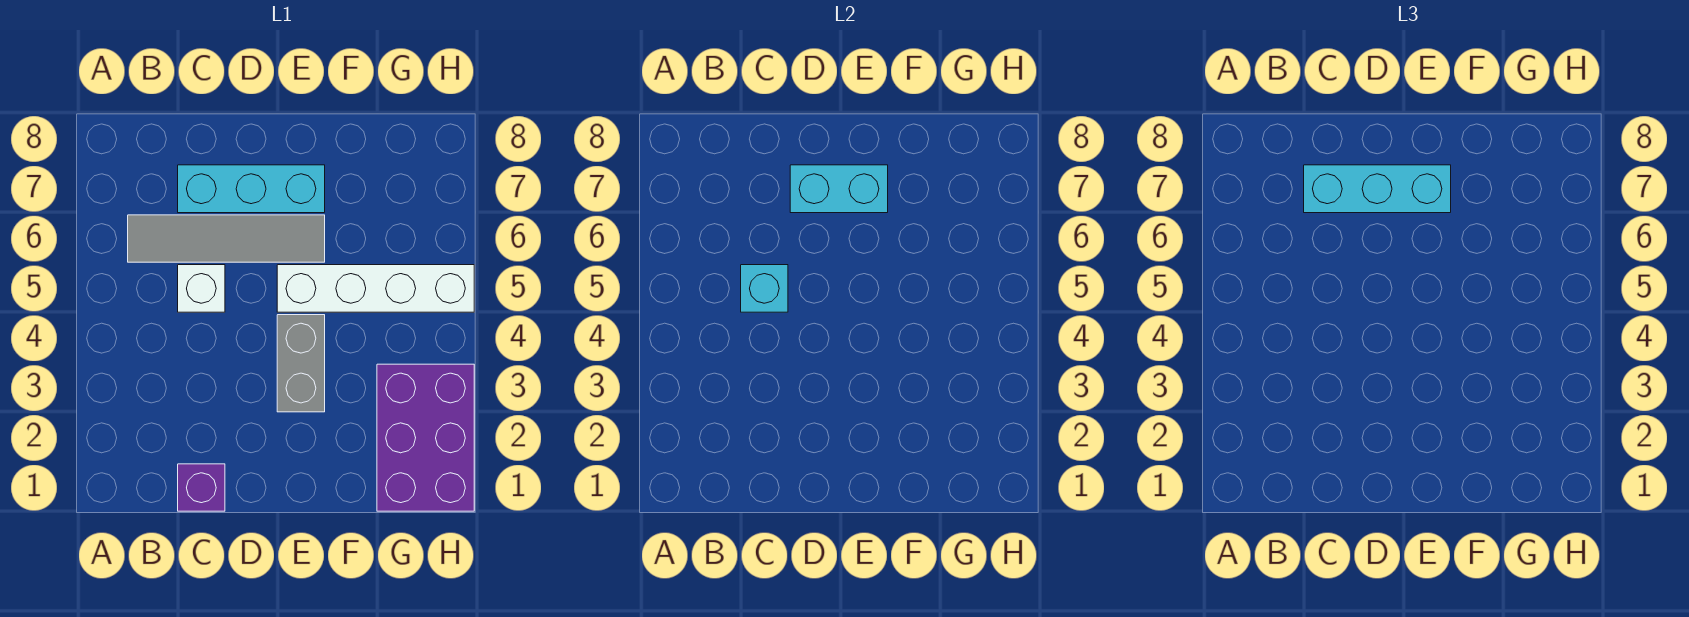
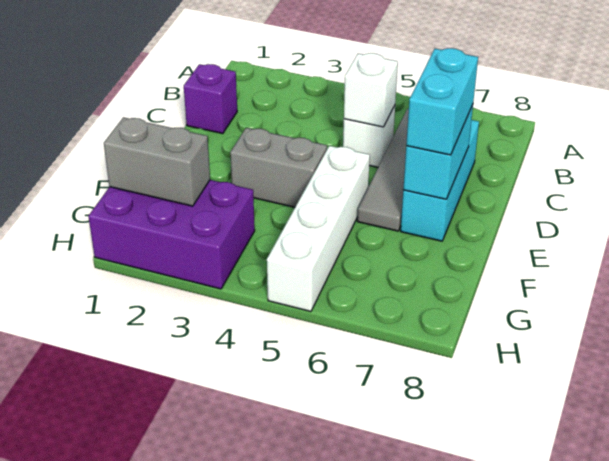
cyan brick C5 level 2 -> white brick C5 level 2
cyan brick C7:E7 level 3 -> cyan brick D7:E7 level 3
none -> grey brick G1:G2 level 2

